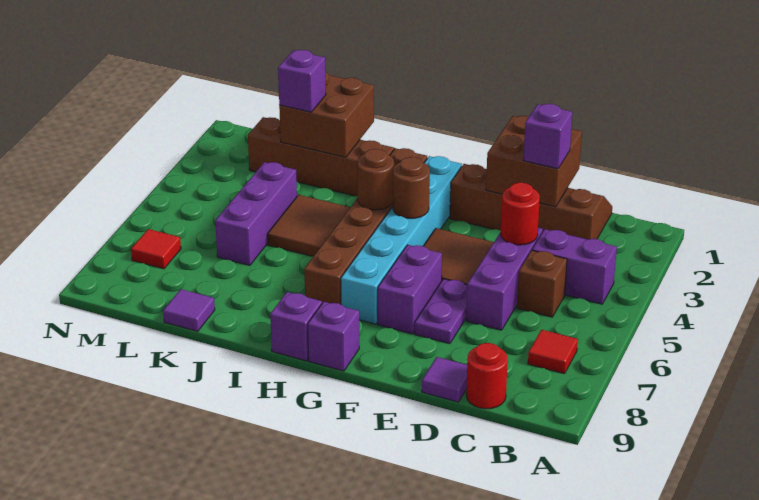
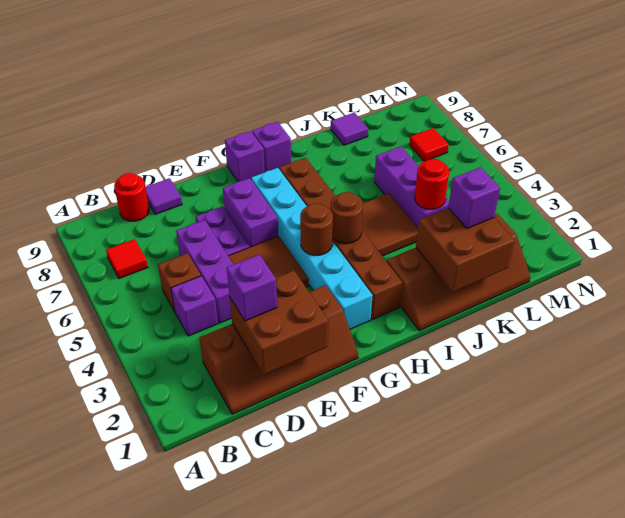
purple brick B4:C4 level 1 -> purple brick C4 level 1
red round brick D4 level 2 -> red round brick K4 level 2

